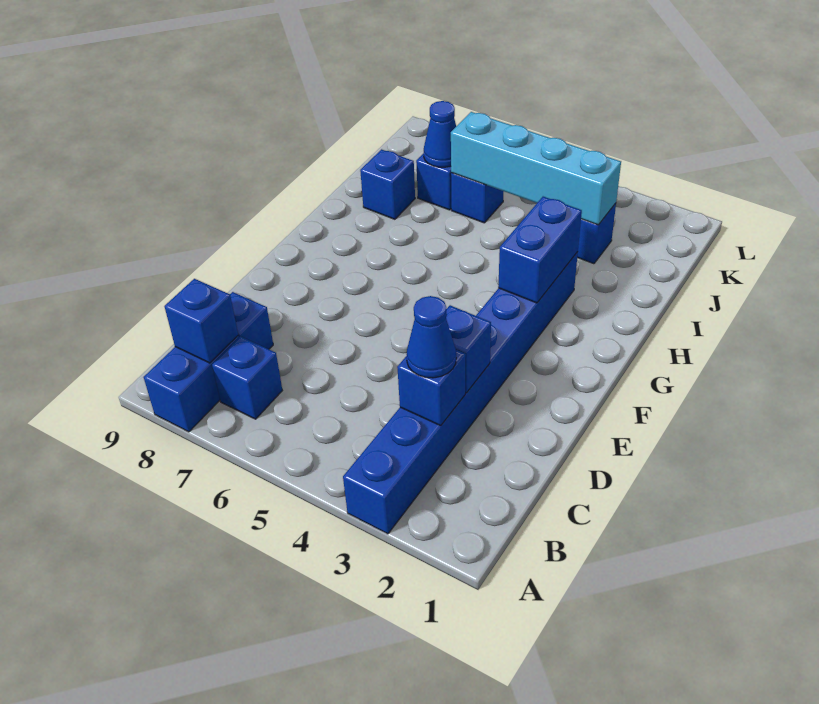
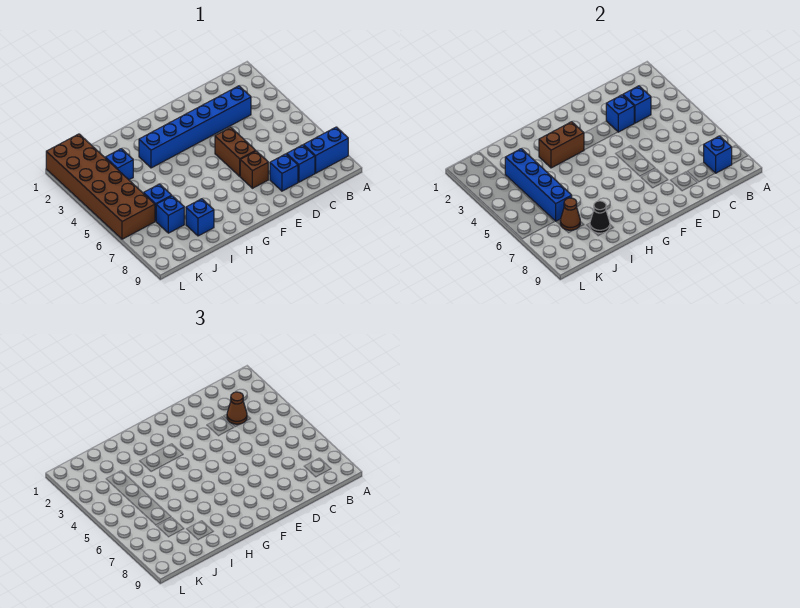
blue brick A3:H3 level 1 -> blue brick C3:H3 level 1
blue brick B7 level 1 -> blue brick D8 level 1
blue cone C3 level 3 -> brown cone C3 level 3
none -> brown brick E5:E6 level 1
none -> brown brick E7 level 1
blue brick G3:H3 level 2 -> brown brick G3:H3 level 2
none -> black cone I8 level 2
cyan brick J3:J6 level 2 -> blue brick J3:J6 level 2
blue cone J7 level 2 -> brown cone J7 level 2
none -> brown brick K1:L6 level 1

